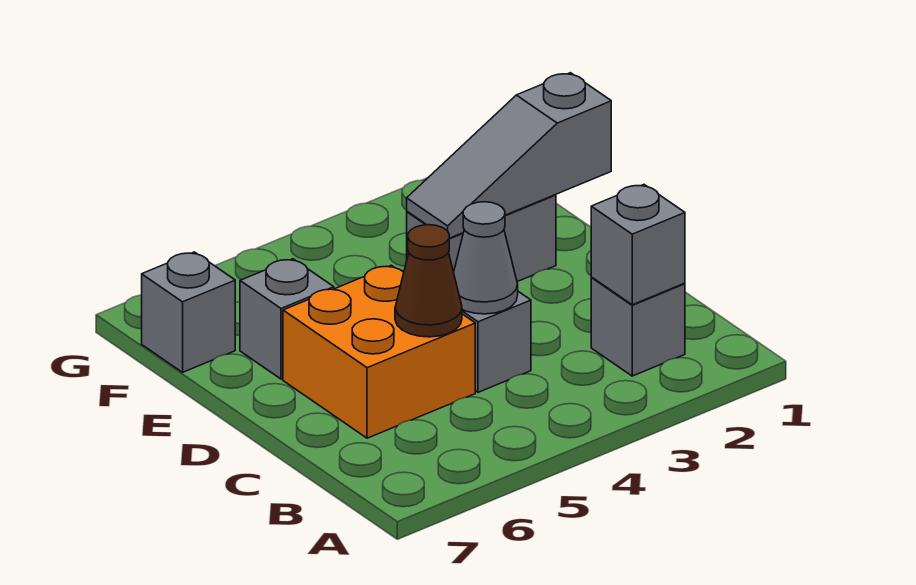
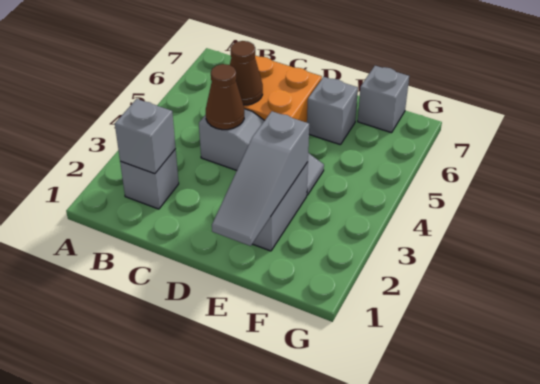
grey cone C4 level 2 -> brown cone C4 level 2
grey slope E1:E3 level 2 top 1 -> grey slope E1:E3 level 2 top 3

